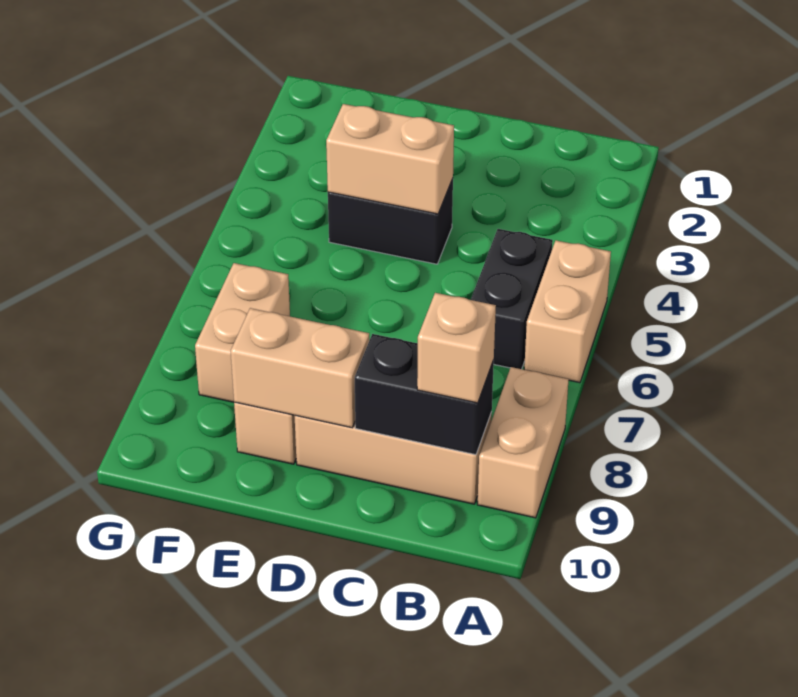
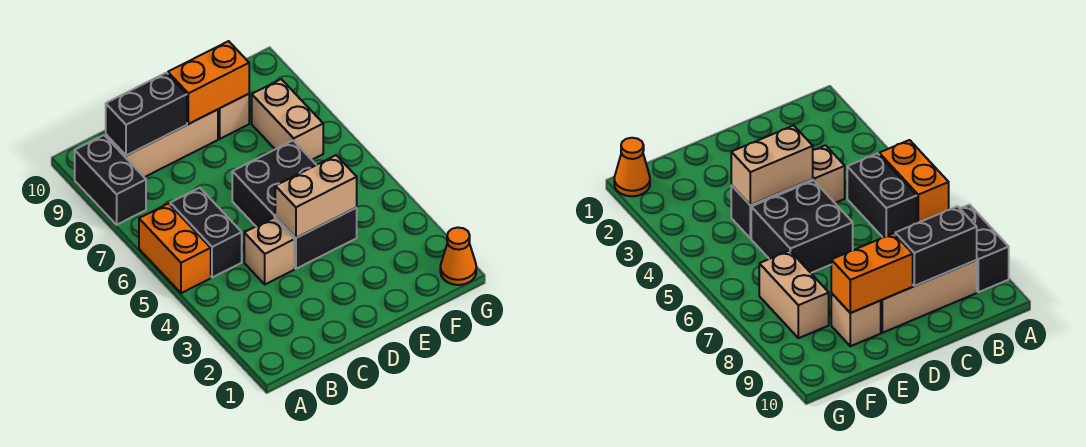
tan brick A5:A6 level 1 -> orange brick A5:A6 level 1
tan brick A8:A9 level 1 -> black brick A8:A9 level 1
tan brick B9 level 3 -> tan brick C4 level 1
none -> black brick D5:E6 level 1
tan brick D9:E9 level 2 -> orange brick D9:E9 level 2
none -> orange cone G1 level 1

